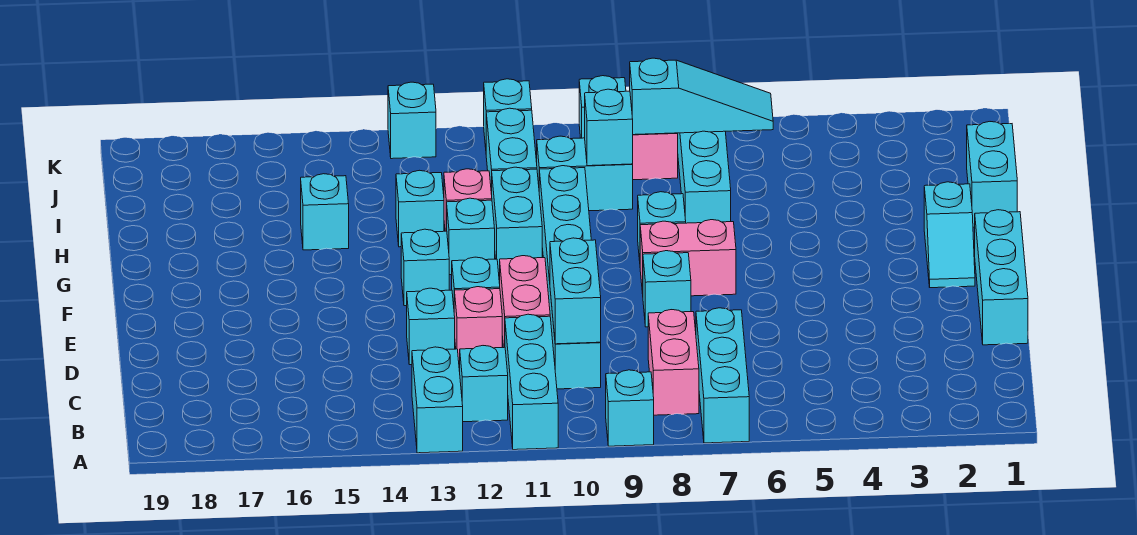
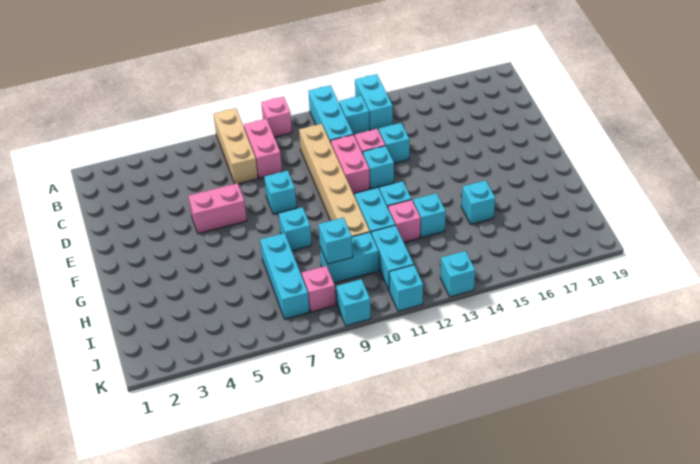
cyan brick A7:C7 level 1 -> tan brick A7:C7 level 1
cyan brick A9 level 1 -> pink brick A9 level 1
cyan brick C10:H10 level 1 -> tan brick C10:H10 level 1
cyan brick C10:D10 level 2 -> none
cyan brick D1:F1 level 1 -> none
cyan slope F2:G2 level 1 top G -> none
pink brick F7:F8 level 1 -> pink brick E5:E6 level 1
cyan brick F13 level 1 -> none
cyan brick H1:I1 level 1 -> none
cyan slope J6:J8 level 2 top 8 -> none

